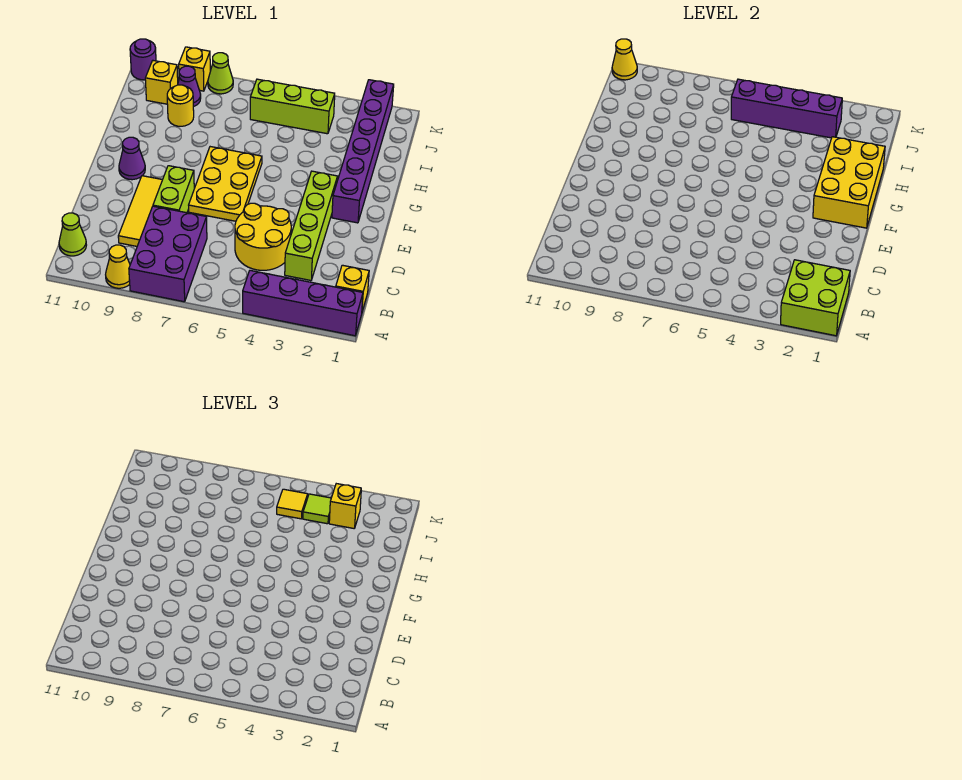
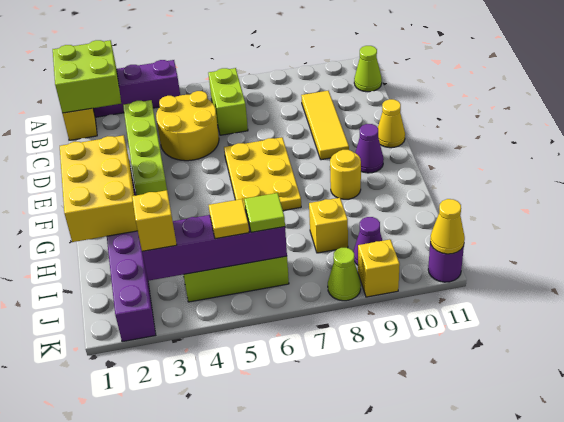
purple brick A7:C8 level 1 -> none
yellow cone A9 level 1 -> yellow cone E11 level 1
lime brick D8:E8 level 1 -> lime brick B6:C6 level 1
yellow round brick I9 level 1 -> yellow round brick G9 level 1
lime tile J4 level 3 -> lime tile J6 level 3
yellow brick J10 level 1 -> yellow brick I8 level 1

